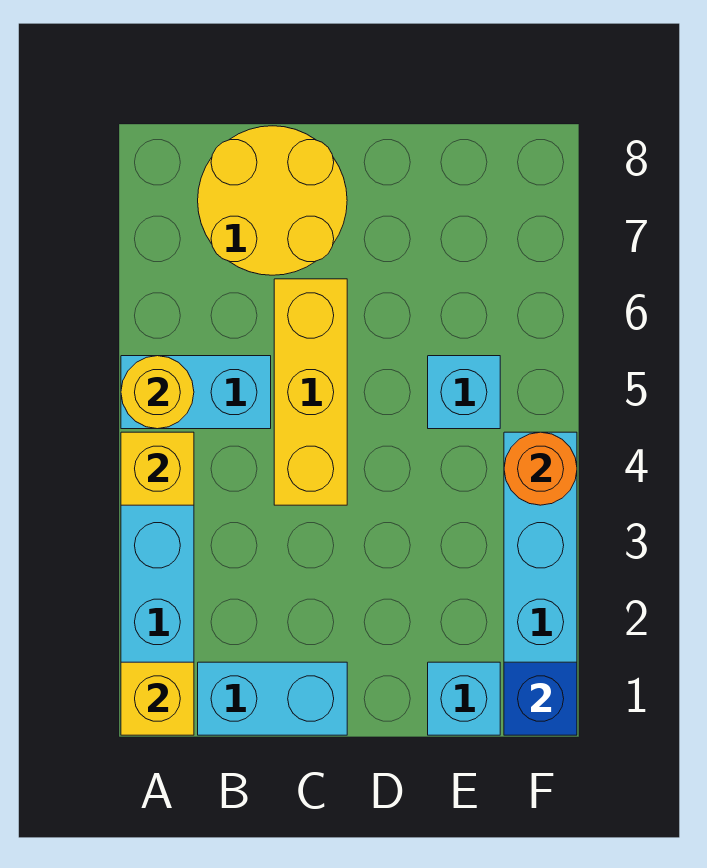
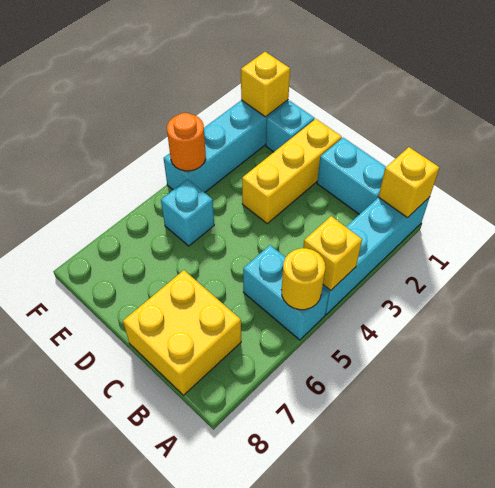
yellow round brick B7:C8 level 1 -> yellow brick B7:C8 level 1
yellow brick C4:C6 level 1 -> yellow brick D1:D3 level 1
blue brick F1 level 2 -> yellow brick F1 level 2

